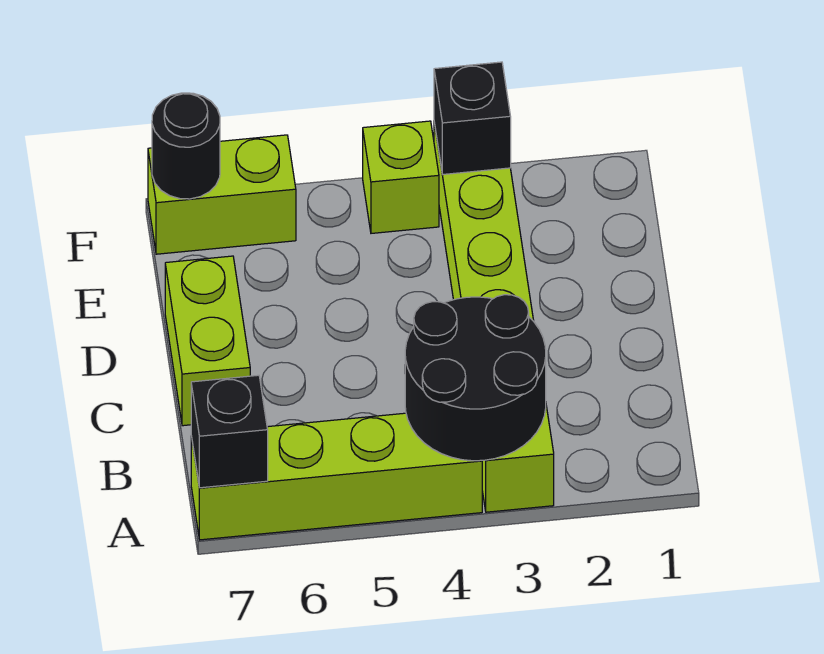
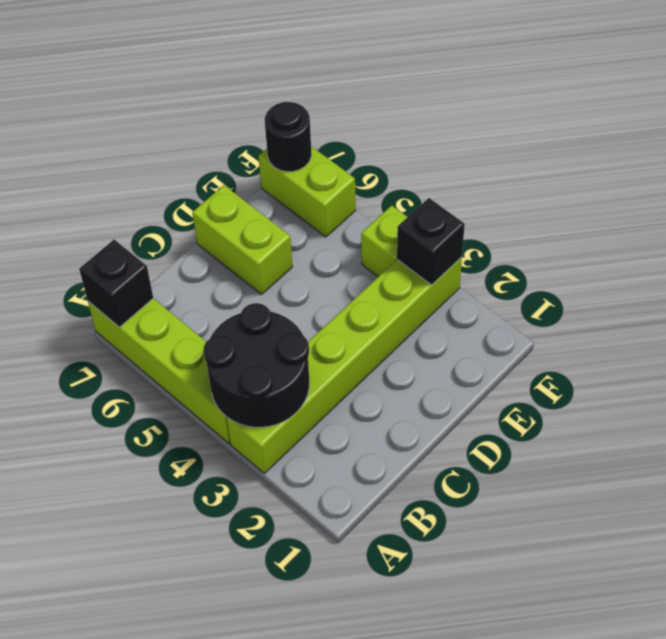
lime brick C7:D7 level 1 -> lime brick D6:D7 level 1

